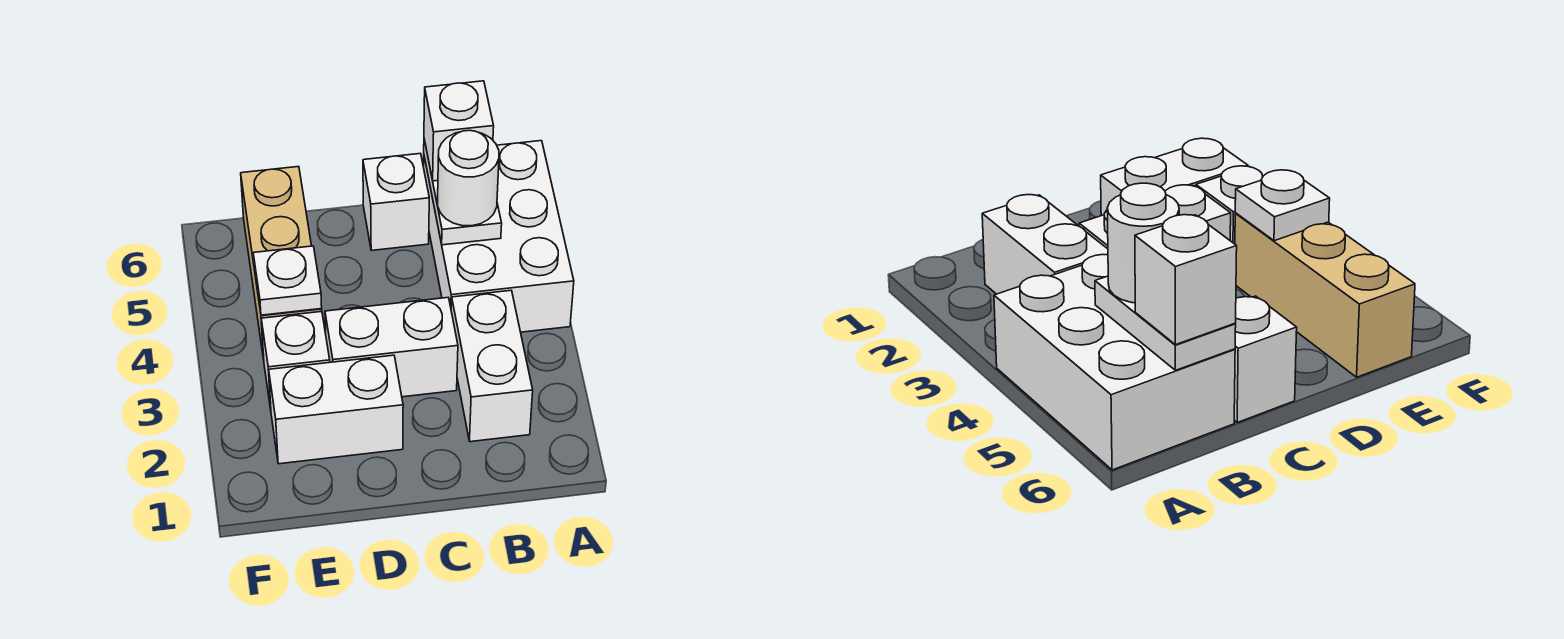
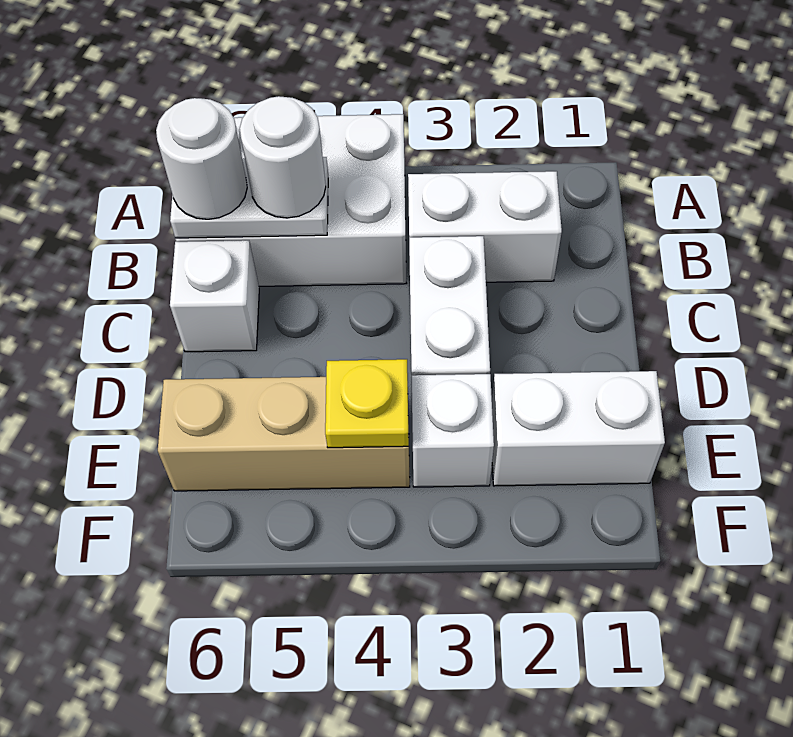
white brick B6 level 3 -> white round brick B6 level 3
white brick D2:E2 level 1 -> white brick E1:E2 level 1
white plate E4 level 2 -> yellow plate E4 level 2

